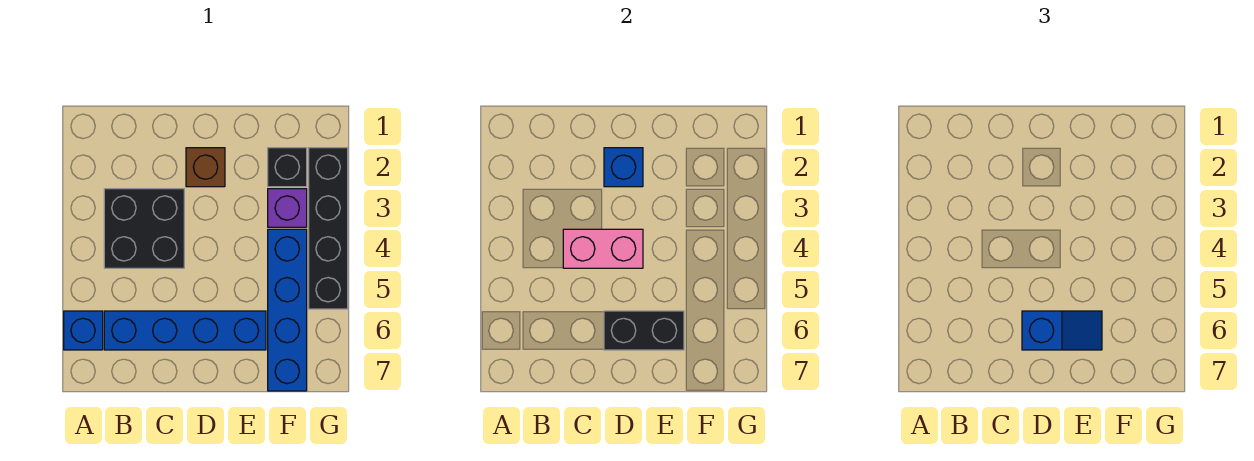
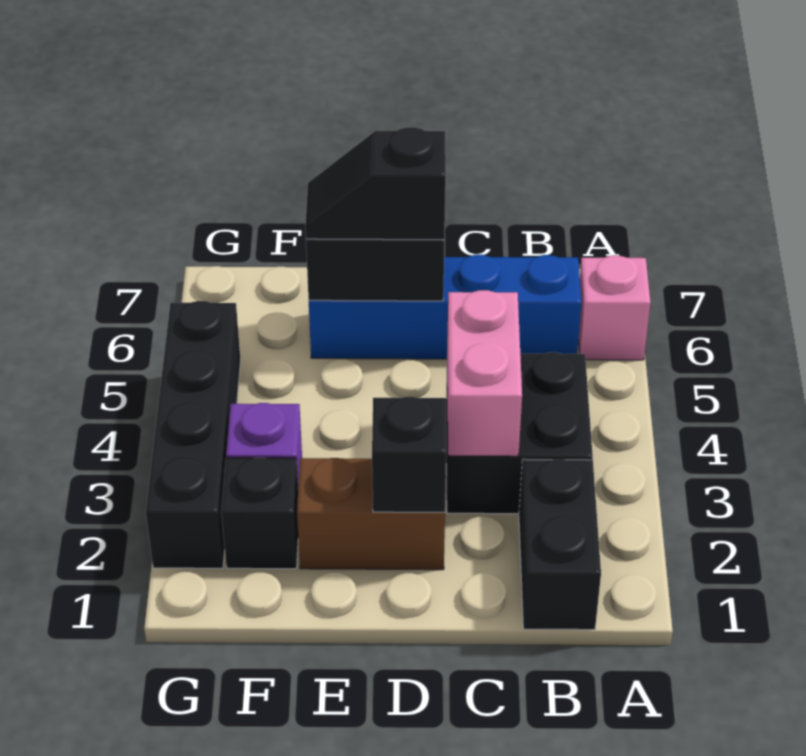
blue brick A6 level 1 -> pink brick A6 level 1
none -> black brick B1:B2 level 1
pink brick C4:D4 level 2 -> pink brick C3:C4 level 2
brown brick D2 level 1 -> brown brick D2:E2 level 1
blue brick D2 level 2 -> black brick D2 level 2
blue slope D6:E6 level 3 top D -> black slope D6:E6 level 3 top D
blue brick F4:F7 level 1 -> none

